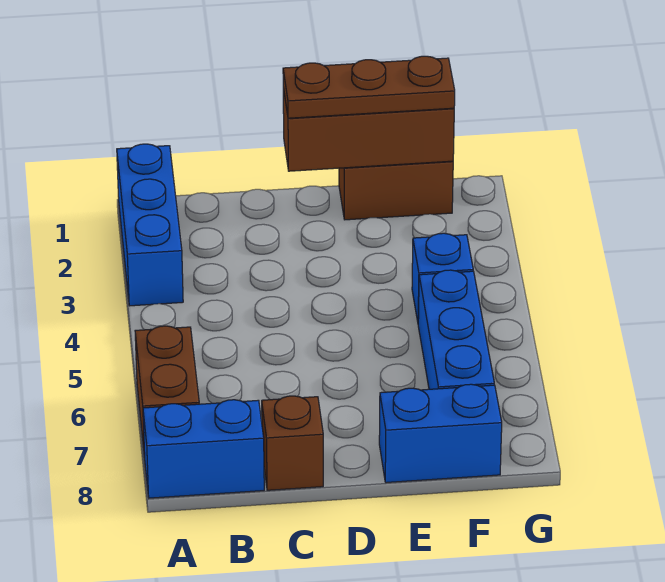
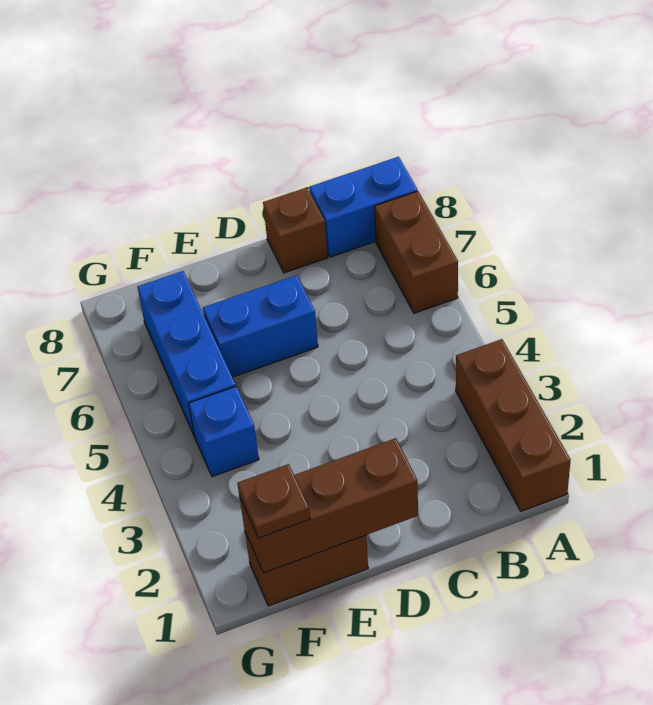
blue brick A1:A3 level 1 -> brown brick A1:A3 level 1
brown plate D1:F1 level 3 -> brown plate F1 level 3
blue brick E8:F8 level 1 -> blue brick D6:E6 level 1

